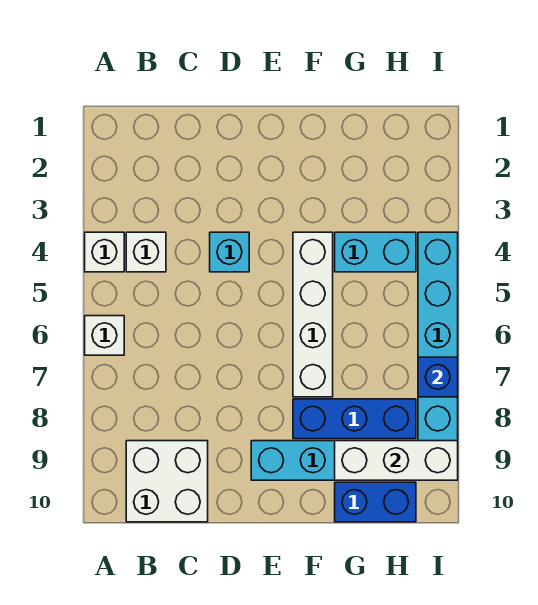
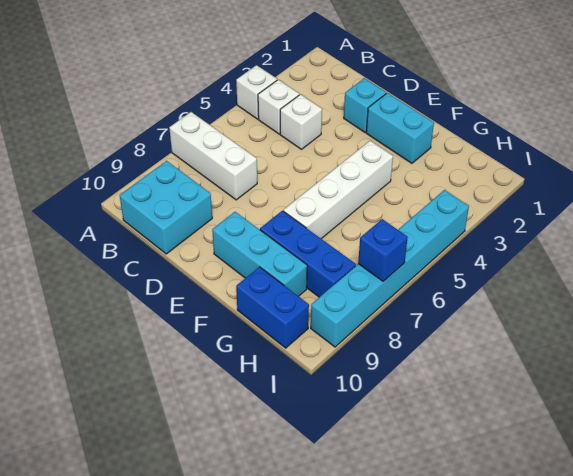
white brick A6 level 1 -> white brick C4 level 1
white brick B9:C10 level 1 -> cyan brick B9:C10 level 1
cyan brick D4 level 1 -> cyan brick D2 level 1
cyan brick G4:H4 level 1 -> cyan brick E2:F2 level 1
white brick G9:I9 level 2 -> white brick A7:C7 level 1

